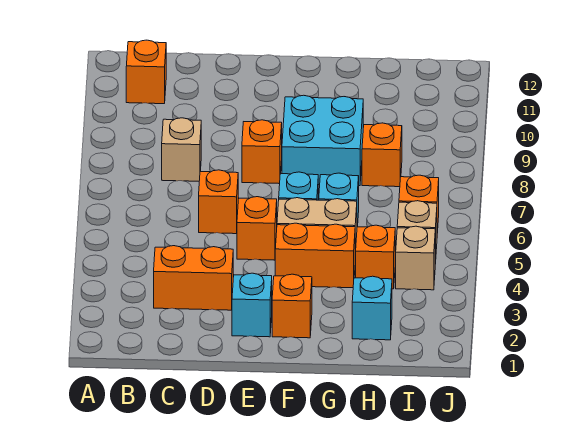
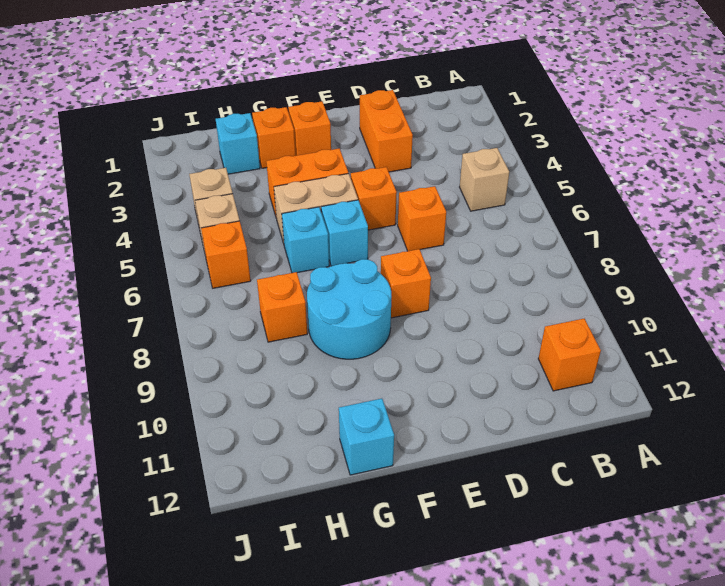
orange brick C3:D3 level 1 -> orange brick D2:D3 level 1
tan brick C8 level 1 -> tan brick B5 level 1
cyan brick E2 level 1 -> cyan brick G12 level 1
cyan brick F8:G9 level 1 -> cyan round brick F8:G9 level 1
orange brick H4 level 1 -> orange brick G2 level 1

